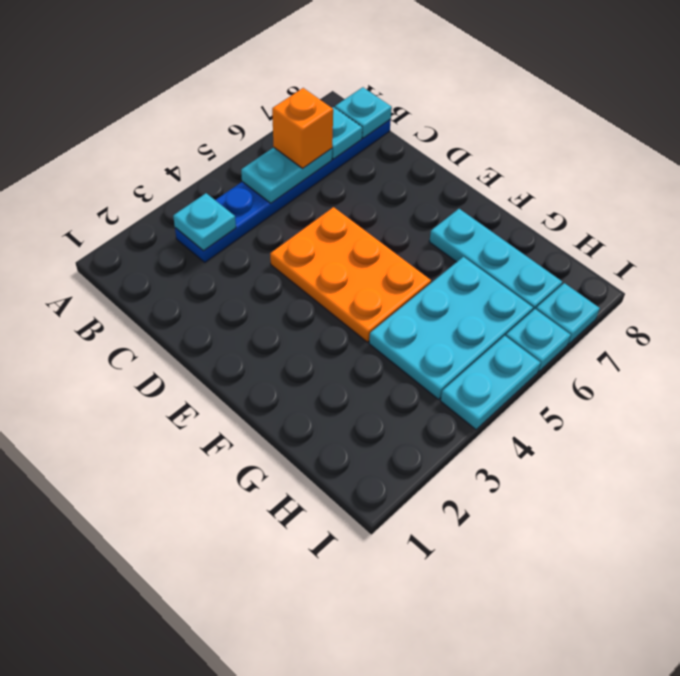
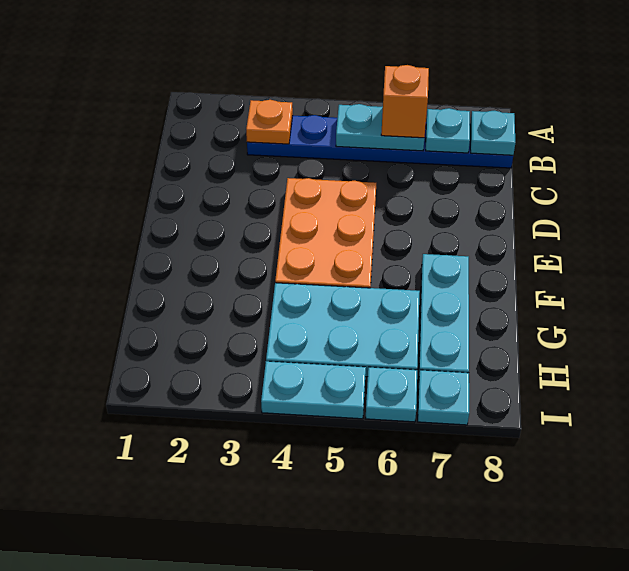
cyan plate B3 level 2 -> orange plate B3 level 2

